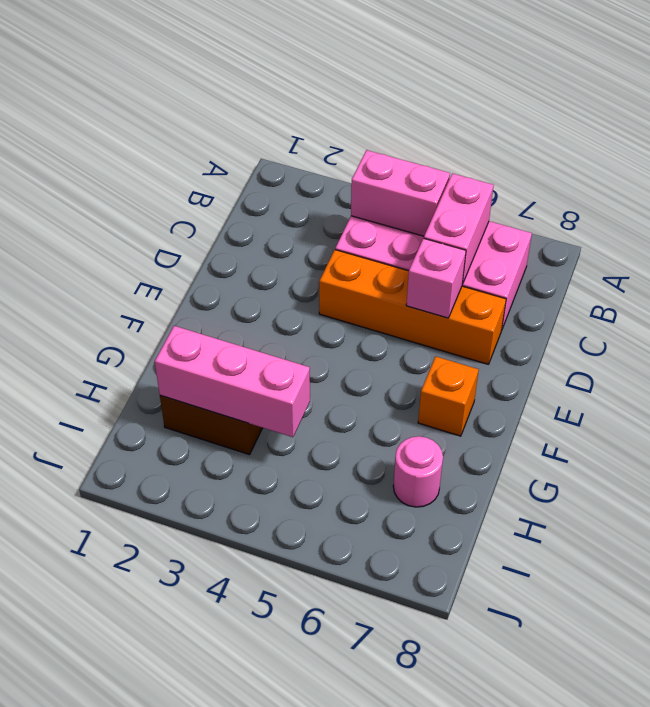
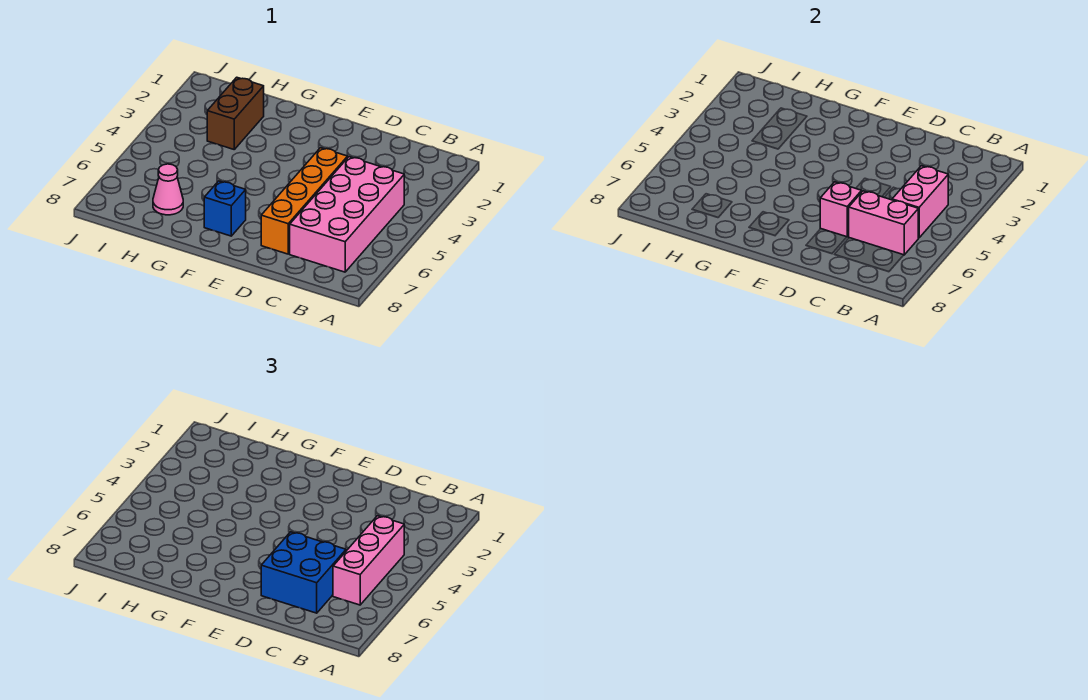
none -> blue brick C6:D7 level 3
orange brick F7 level 1 -> blue brick F7 level 1
pink brick H2:H4 level 2 -> pink brick B4:B6 level 3
pink round brick H7 level 1 -> pink cone H7 level 1

